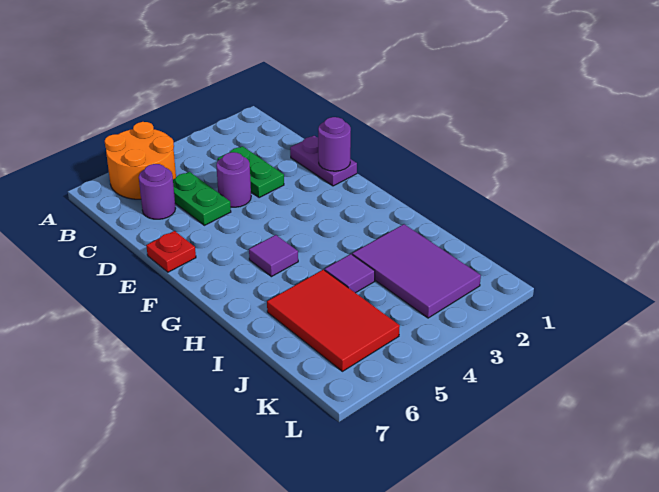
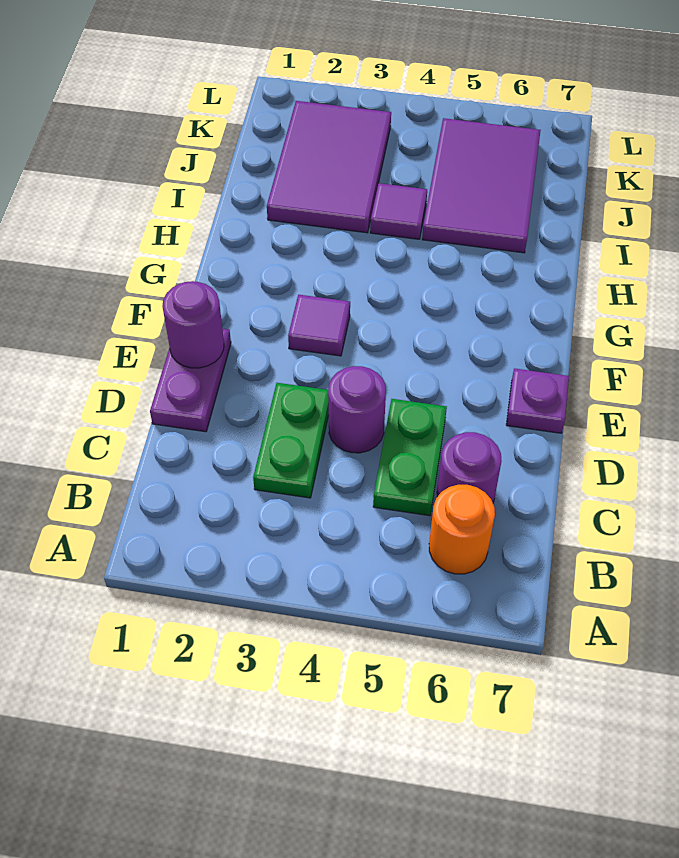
orange round brick A5:B6 level 1 -> orange round brick B6 level 1
red plate E7 level 1 -> purple plate E7 level 1
purple tile G5 level 1 -> purple tile F3 level 1
red tile I5:K6 level 1 -> purple tile I5:K6 level 1

